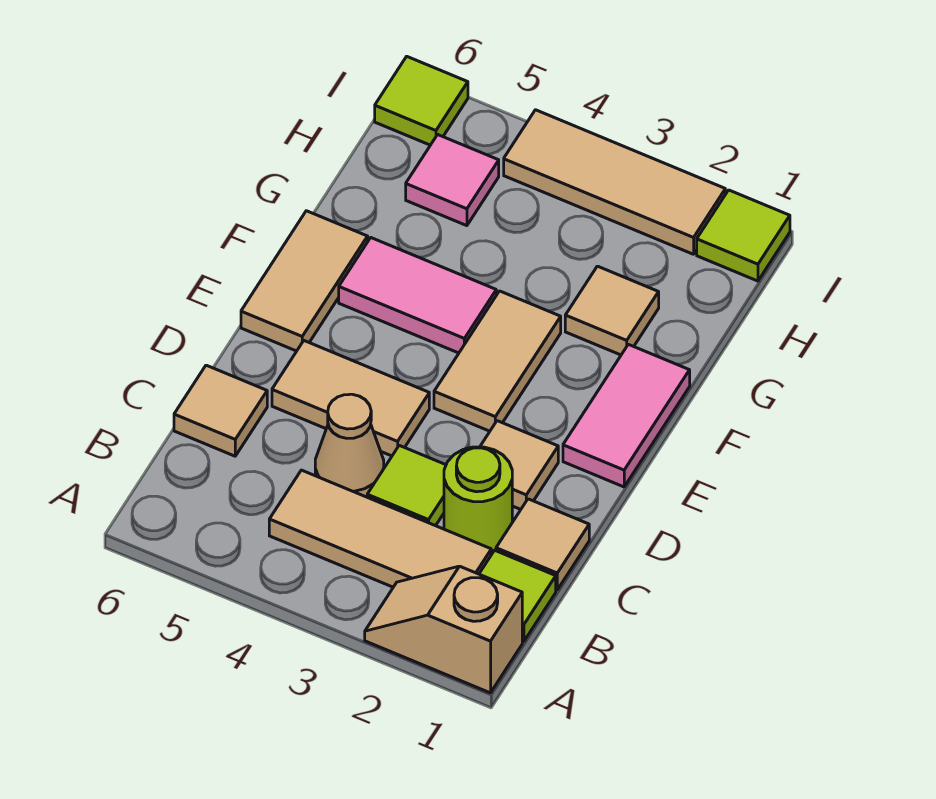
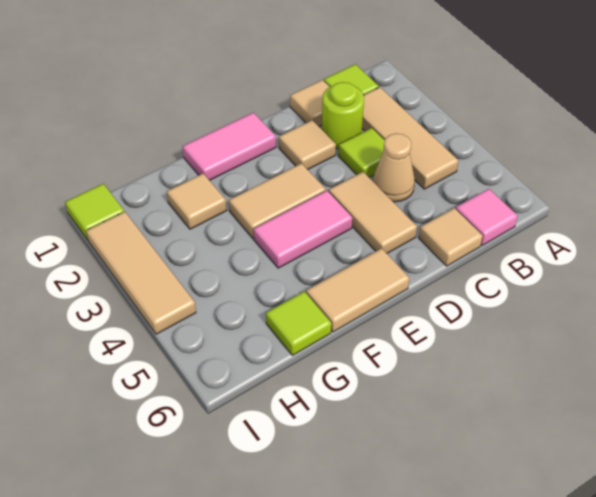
tan slope A1:A2 level 1 top 1 -> none
pink tile F4:F5 level 1 -> pink tile E4:F4 level 1
pink tile H5 level 1 -> pink tile B6 level 1
lime tile I6 level 1 -> lime tile G6 level 1

